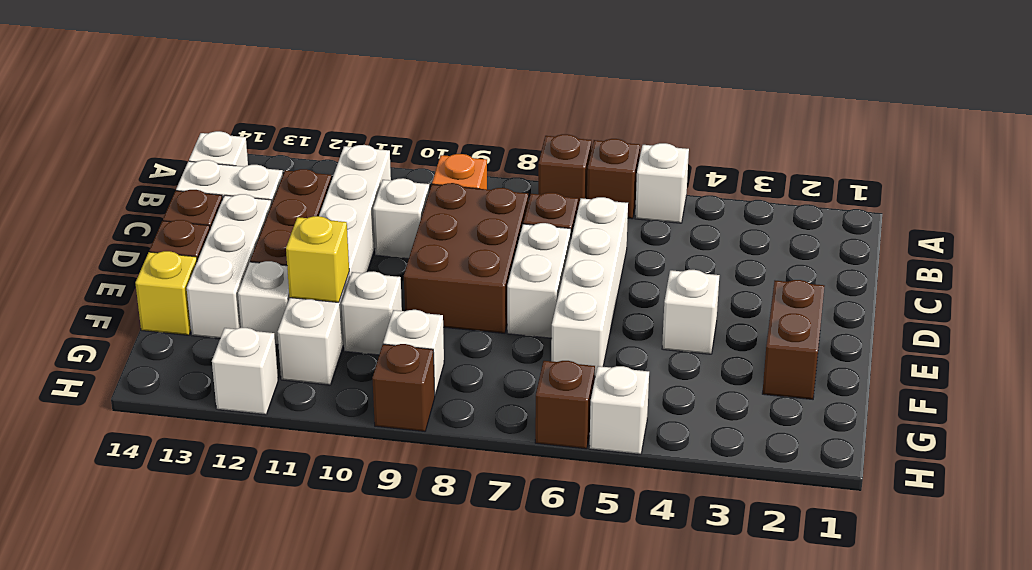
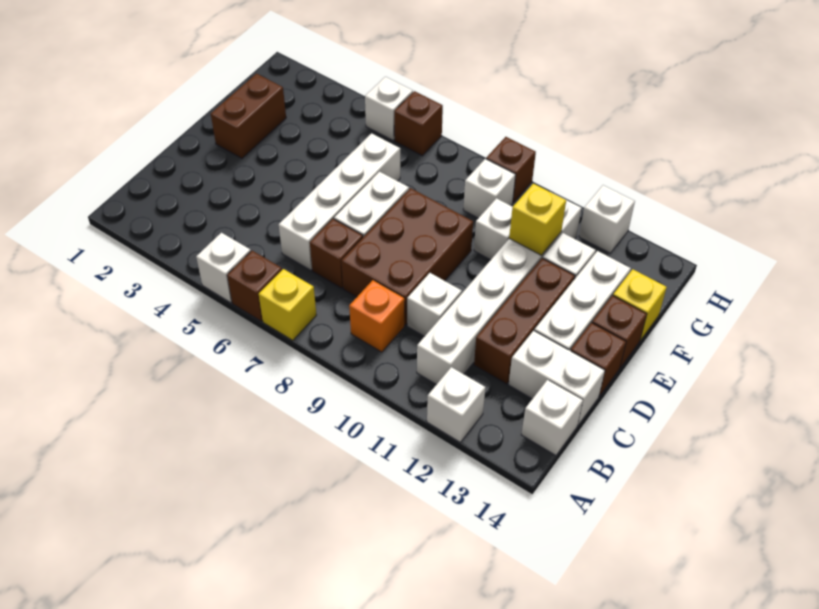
brown brick A7 level 1 -> yellow brick A7 level 1
white brick E4 level 1 -> white brick A12 level 1

